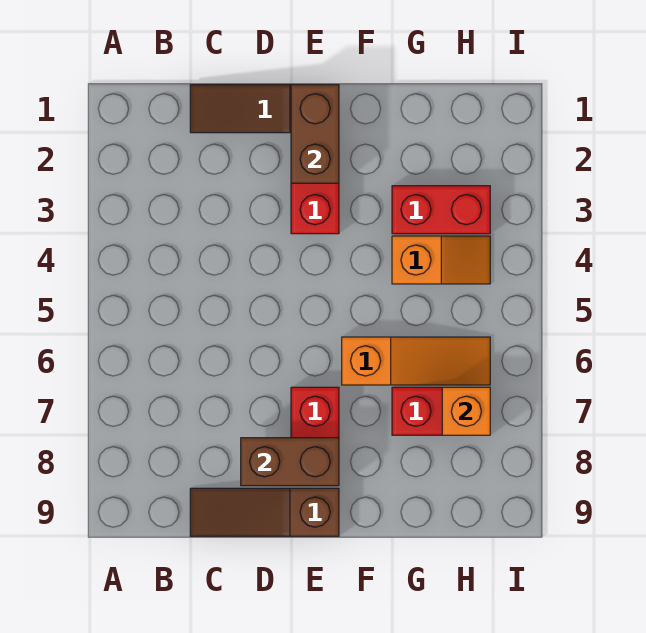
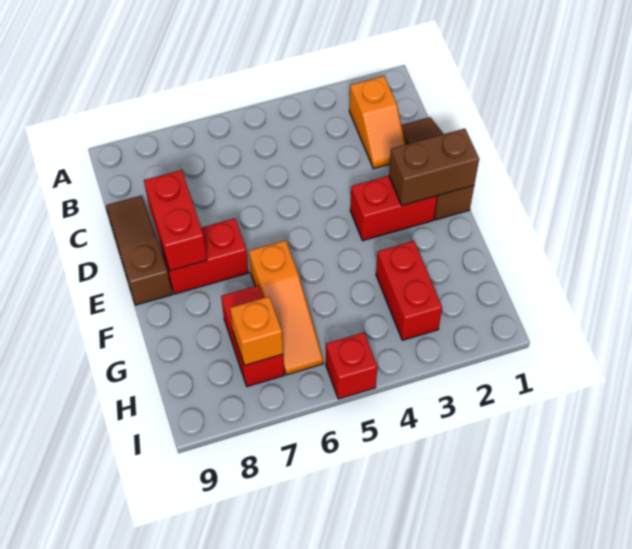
brown brick D8:E8 level 2 -> red brick D8:E8 level 2
orange slope G4:H4 level 1 top G -> orange slope B2:C2 level 1 top B
none -> red brick I5 level 1

